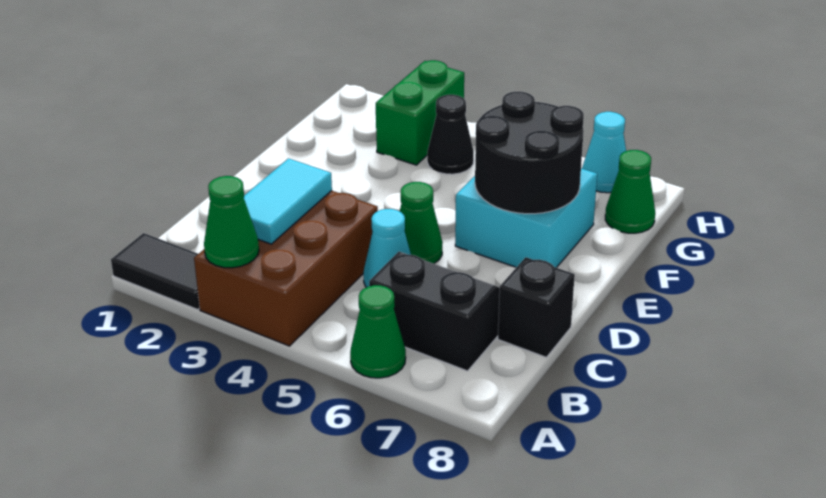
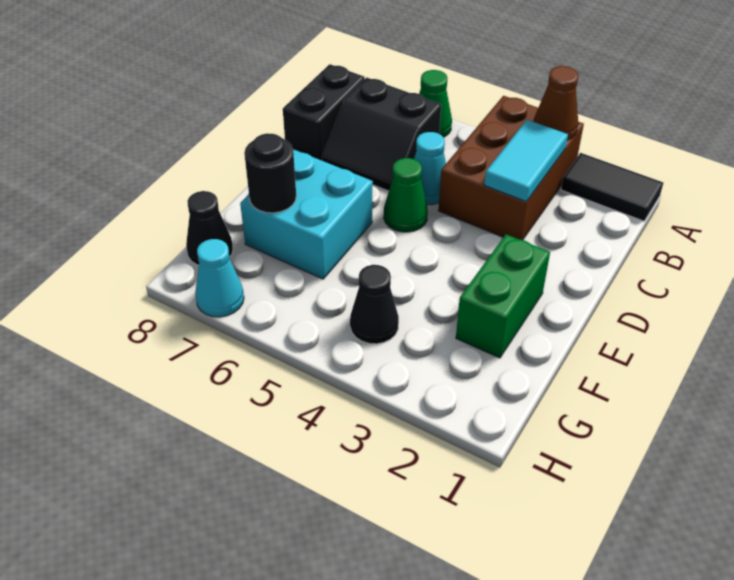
green cone A3 level 2 -> brown cone A3 level 2
black brick C8 level 1 -> black brick B8:C8 level 1
black round brick E6:F7 level 2 -> black round brick F7 level 2
green brick G3:H3 level 1 -> green brick E2:F2 level 1
green cone G8 level 1 -> black cone G8 level 1

